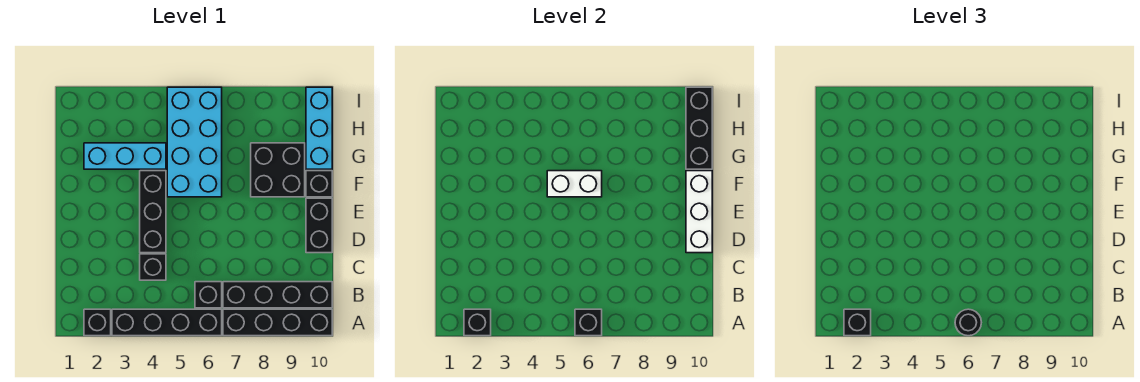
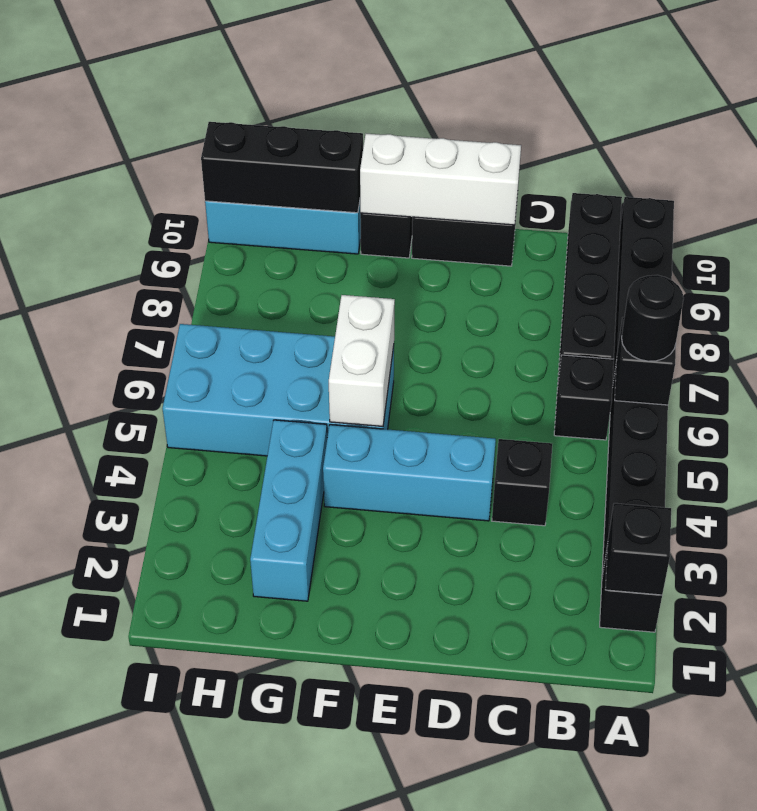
black brick A2 level 3 -> none
black brick D4:F4 level 1 -> cyan brick D4:F4 level 1
black brick F8:G9 level 1 -> none

